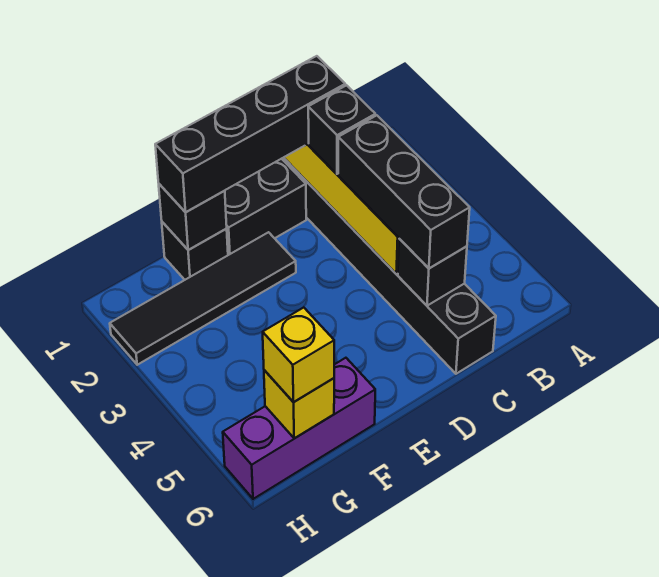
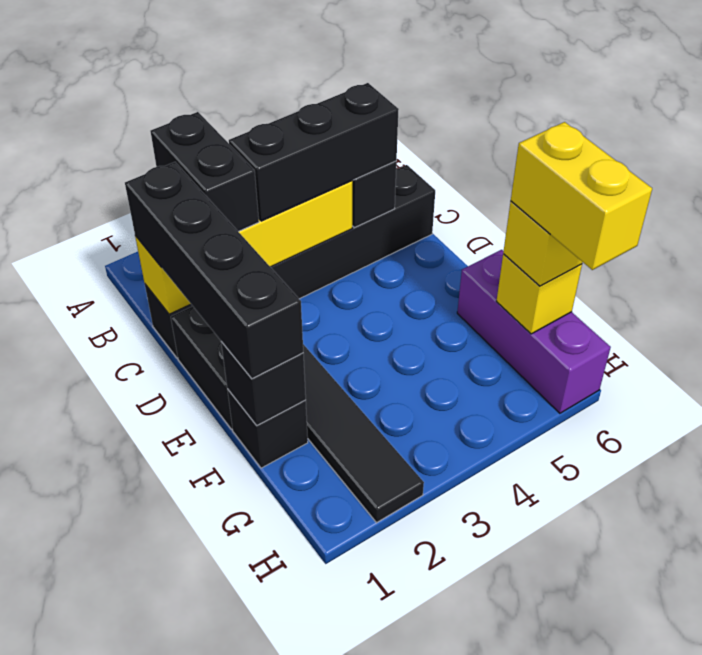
black brick C2 level 3 -> black brick B2:C2 level 3
none -> yellow brick G6:H6 level 4

